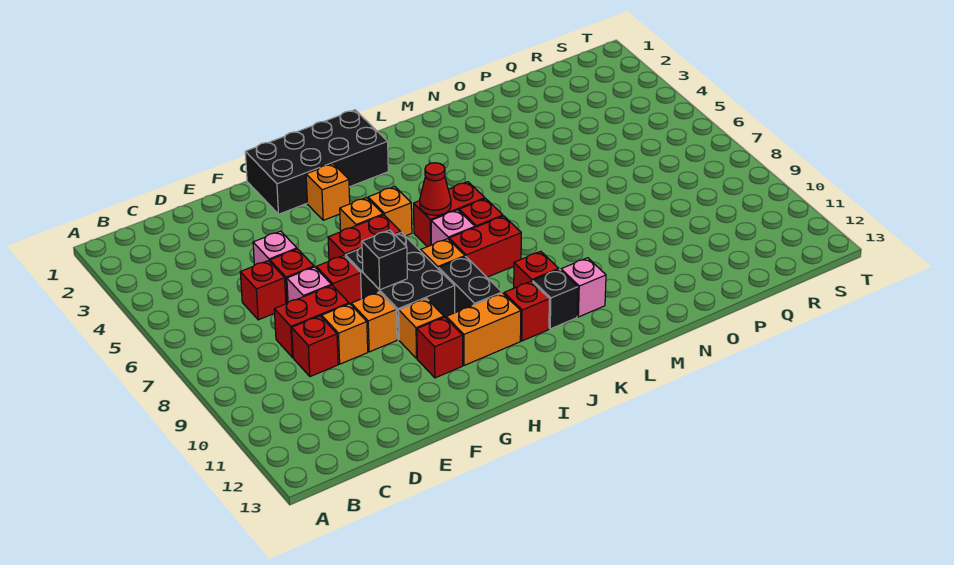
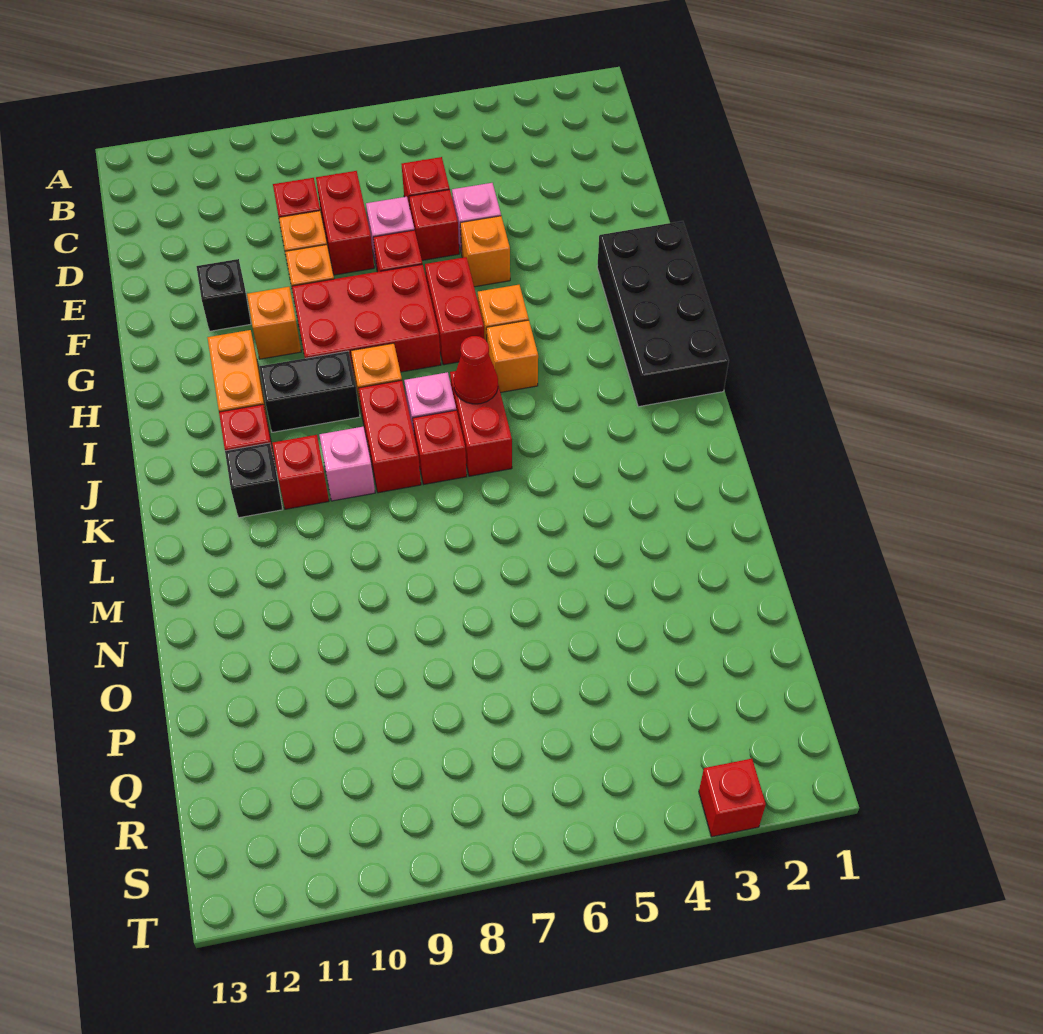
black brick G7:H9 level 1 -> red brick G7:H9 level 1
black brick G8 level 2 -> black brick F11 level 1
red brick G11 level 1 -> red brick T3 level 1
orange brick H3 level 1 -> orange brick F5 level 1
pink brick L11 level 1 -> pink brick K9 level 1

